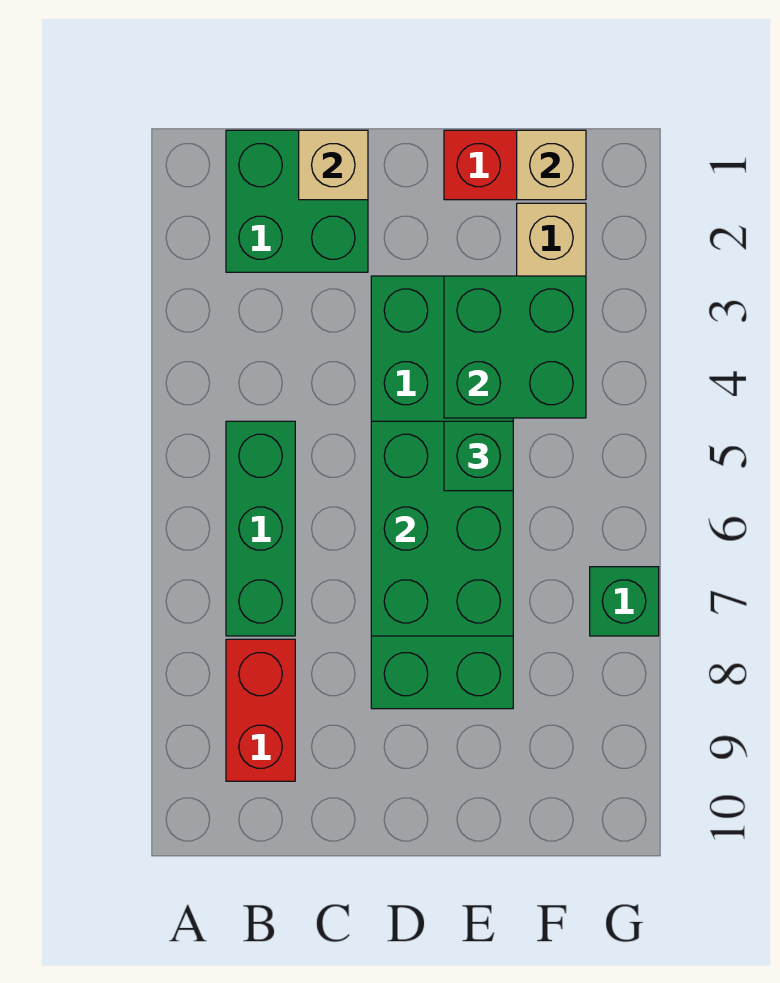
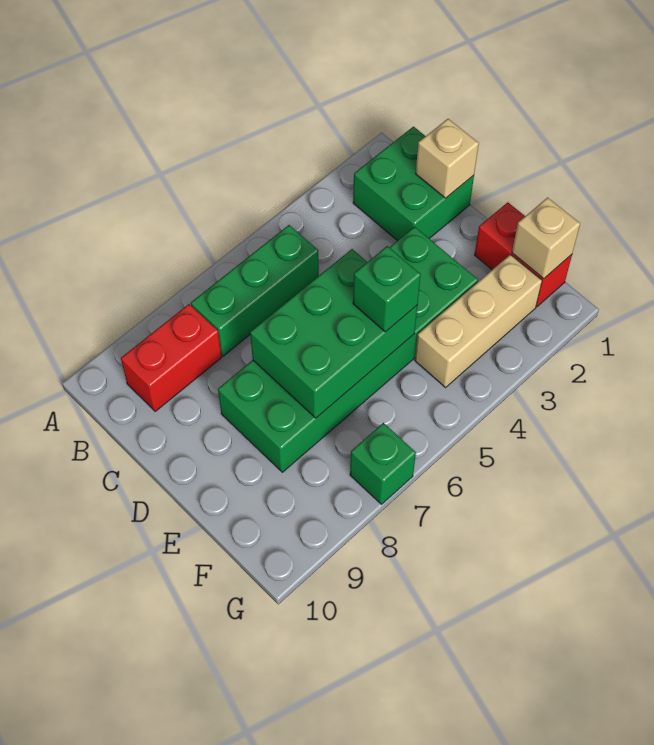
green brick E3:F4 level 2 -> none

